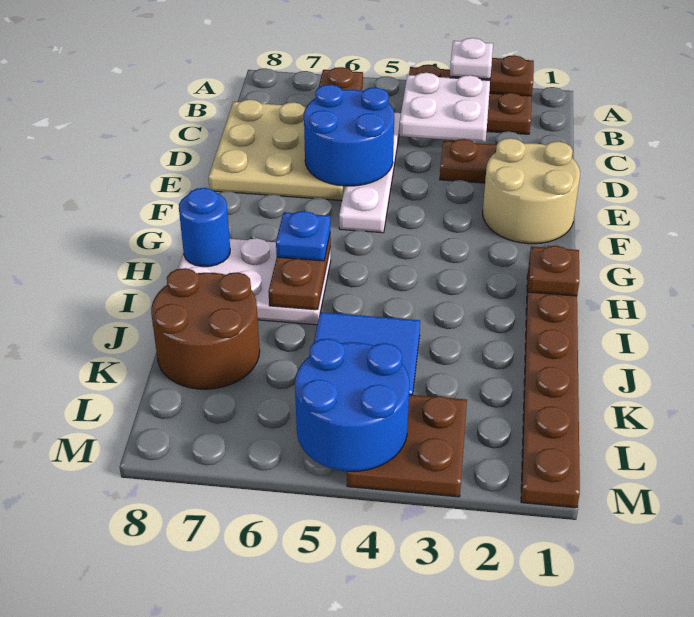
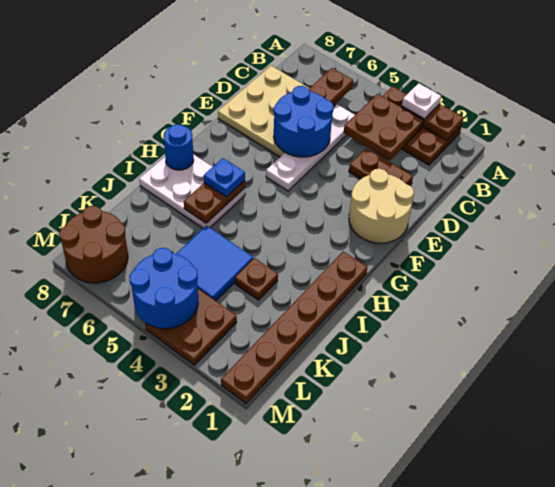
white plate B3:C4 level 2 -> brown plate B3:C4 level 2
brown plate H1 level 2 -> brown plate J3 level 1
brown round brick J7:K8 level 1 -> brown round brick L7:M8 level 1

